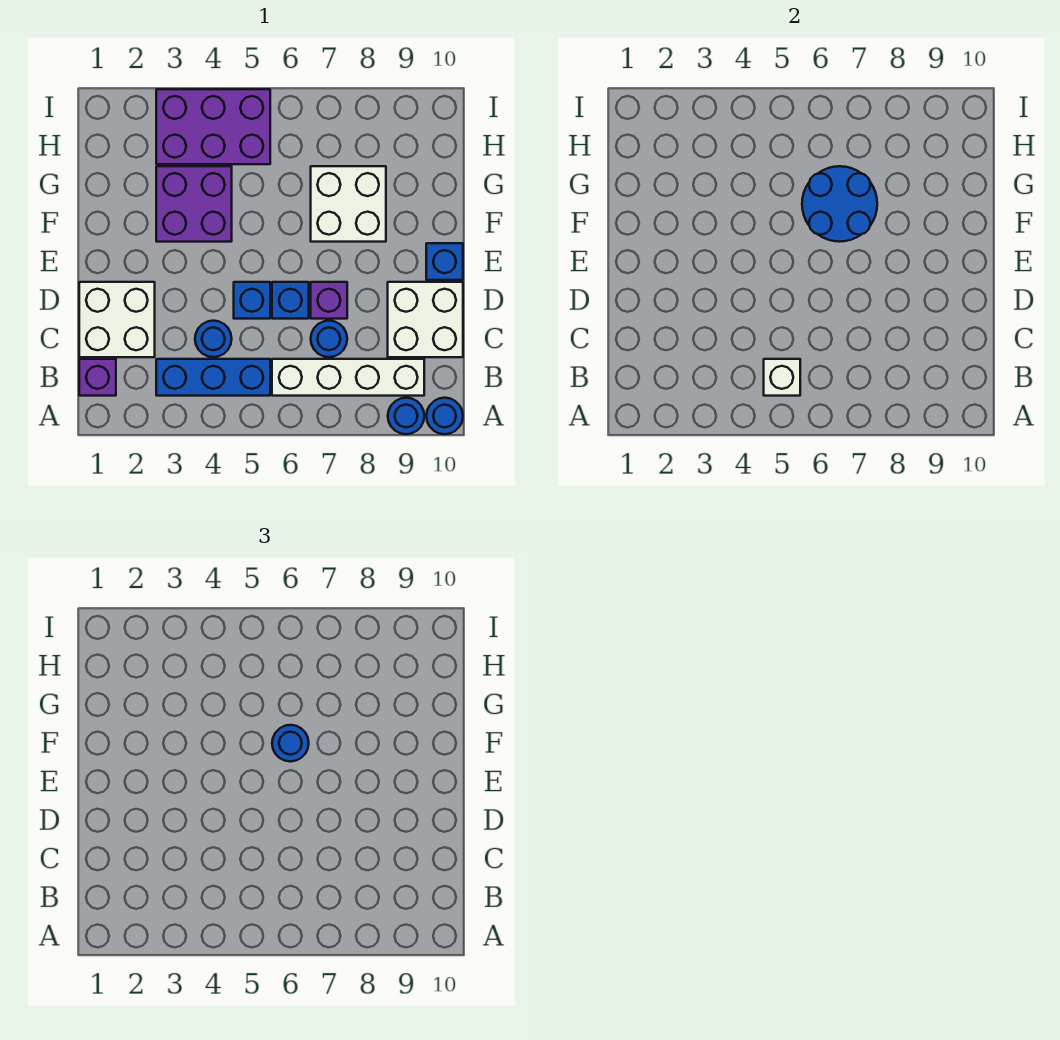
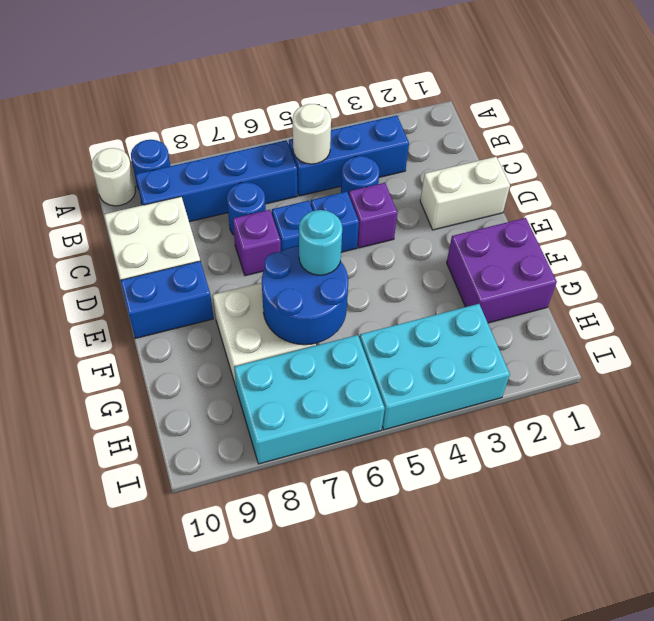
blue round brick A10 level 1 -> white round brick A10 level 1
purple brick B1 level 1 -> purple brick D4 level 1
white brick B5 level 2 -> white round brick B5 level 2
white brick B6:B9 level 1 -> blue brick B6:B9 level 1
white brick C1:D2 level 1 -> white brick D1:D2 level 1
blue brick E10 level 1 -> blue brick E9:E10 level 1
purple brick F3:G4 level 1 -> purple brick F1:G2 level 1
blue round brick F6 level 3 -> cyan round brick F6 level 3
purple brick H3:I5 level 1 -> cyan brick H3:I5 level 1
none -> cyan brick H6:I8 level 1

